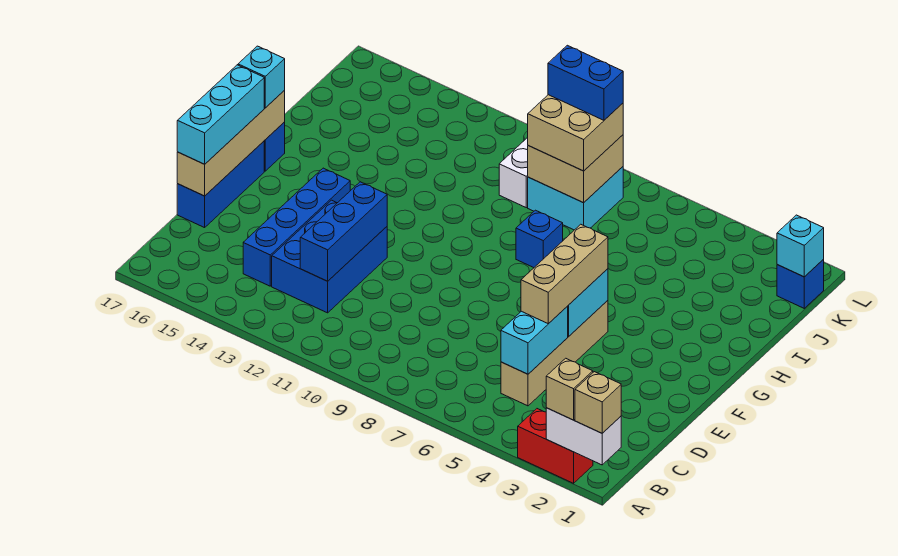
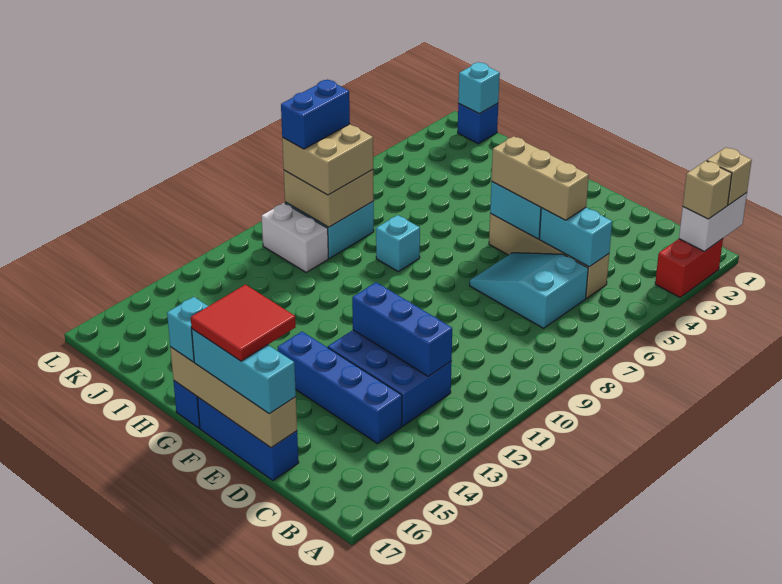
none -> cyan slope C6:E7 level 1 top C
none -> red tile E16:F17 level 4
blue brick H8 level 1 -> cyan brick H8 level 1

